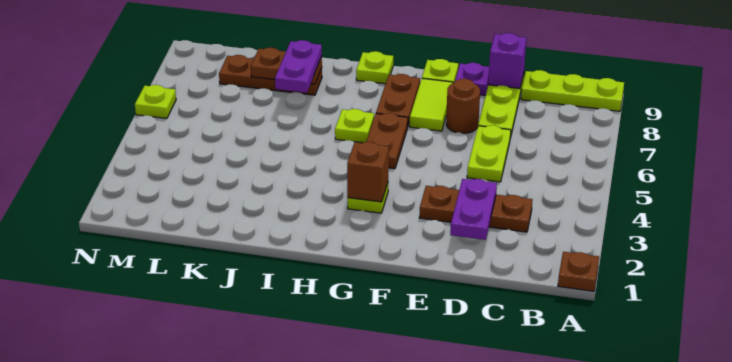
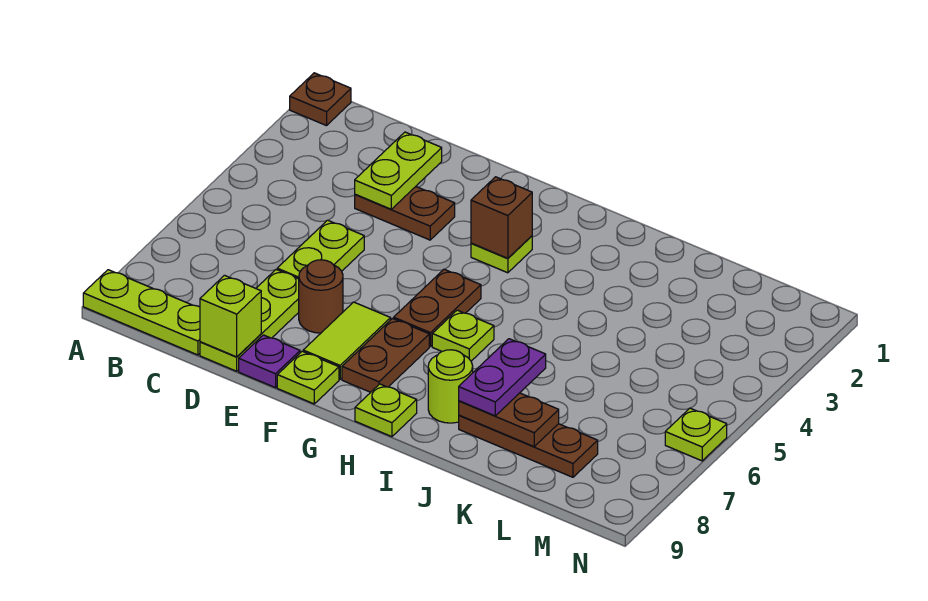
brown plate C3:E3 level 1 -> brown plate D3:E3 level 1
purple plate D2:D3 level 2 -> lime plate D2:D3 level 2
purple brick D9 level 2 -> lime brick D9 level 2
none -> lime round brick I8 level 1

